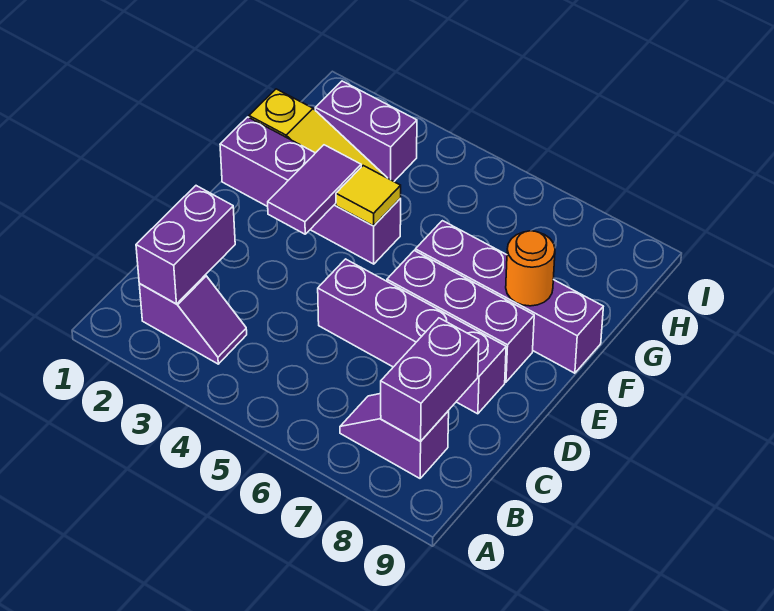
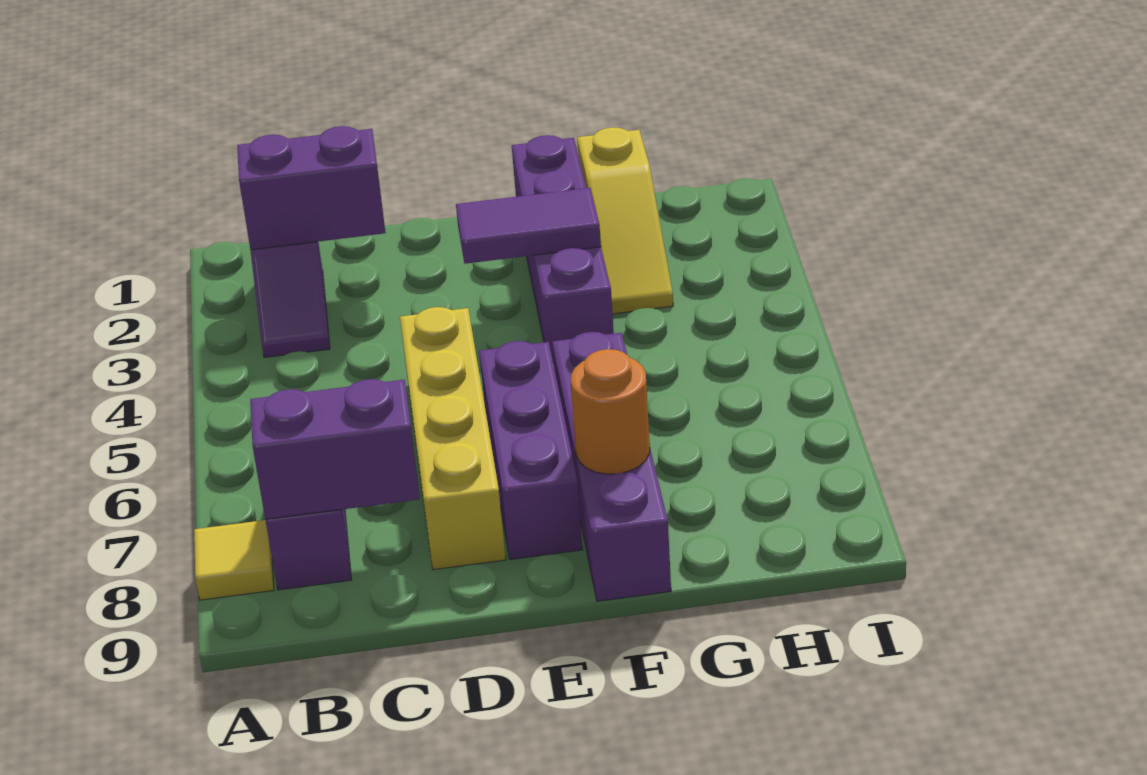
purple brick D5:D8 level 1 -> yellow brick D5:D8 level 1
yellow tile F4 level 2 -> yellow tile A8 level 1
purple brick H2:H3 level 1 -> none

